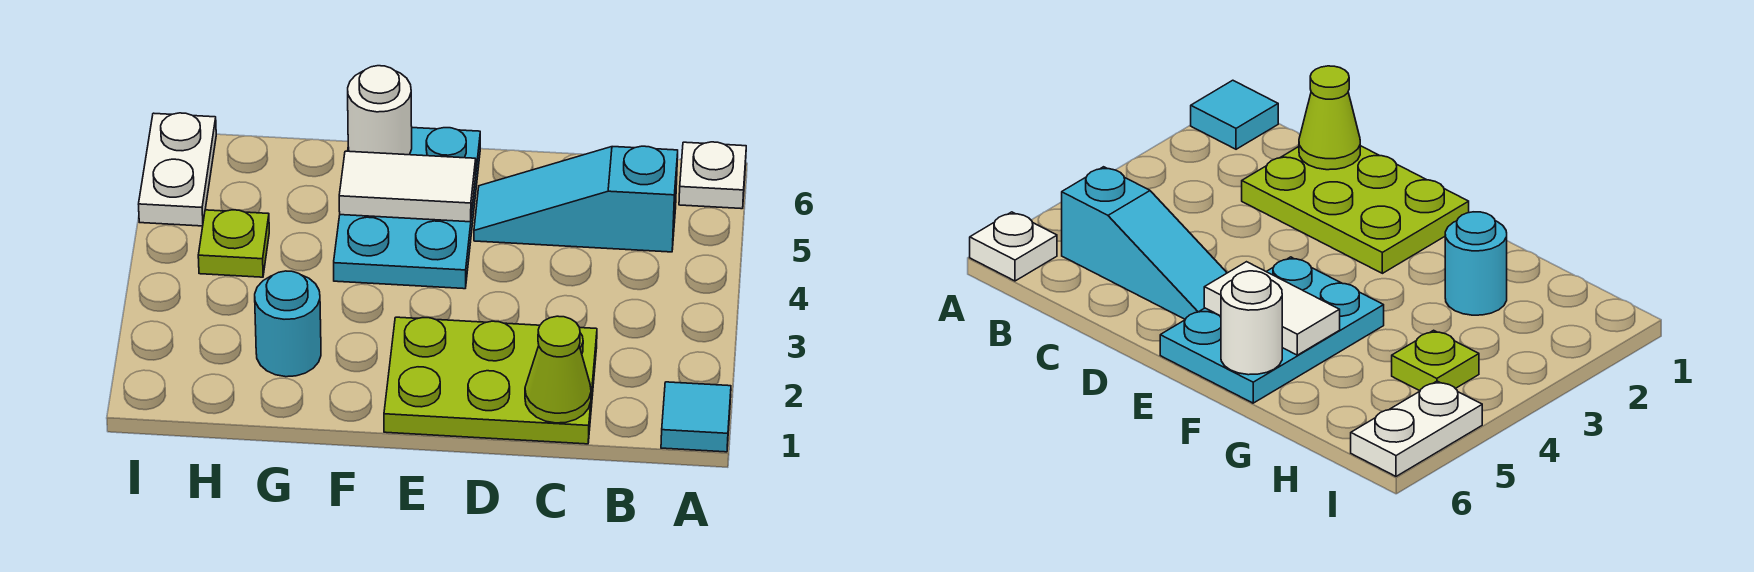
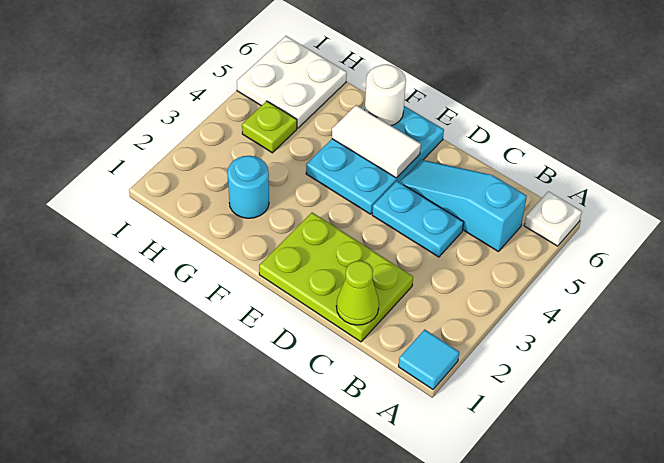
none -> cyan plate C4:D4 level 1
white plate I5:I6 level 1 -> white plate H5:I6 level 1

